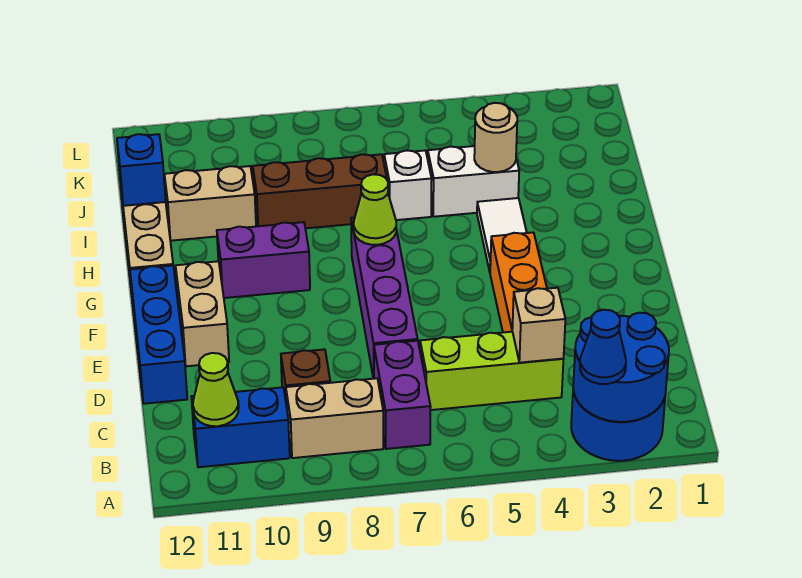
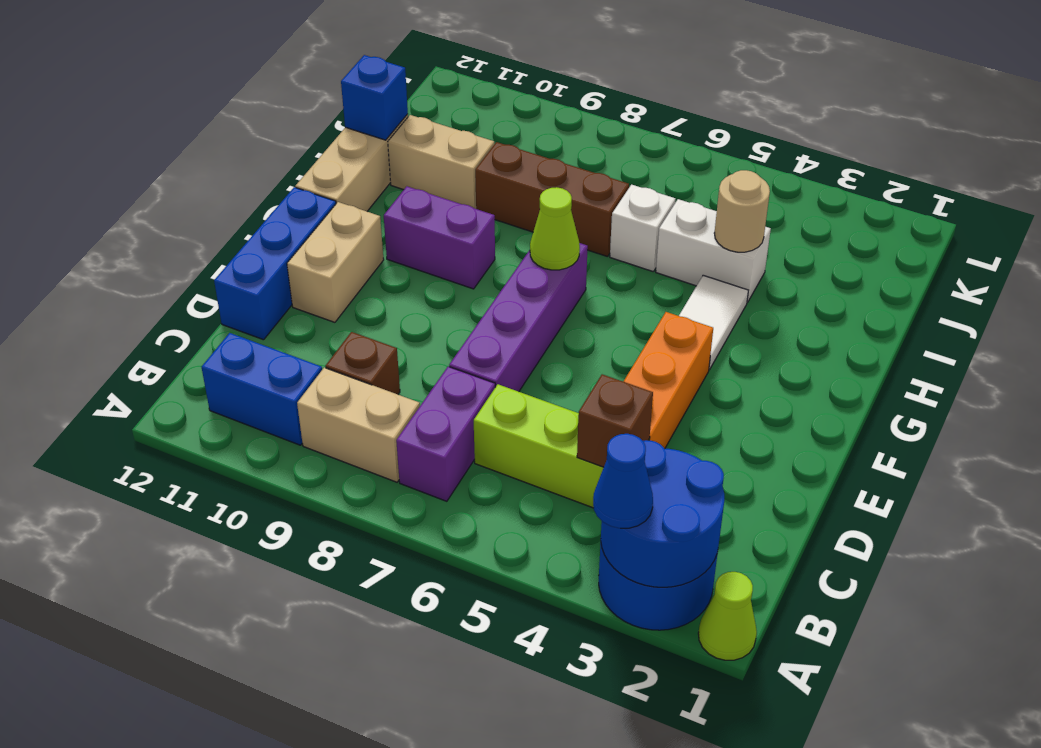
lime cone B11 level 2 -> lime cone A1 level 1
tan brick C4 level 2 -> brown brick C4 level 2

